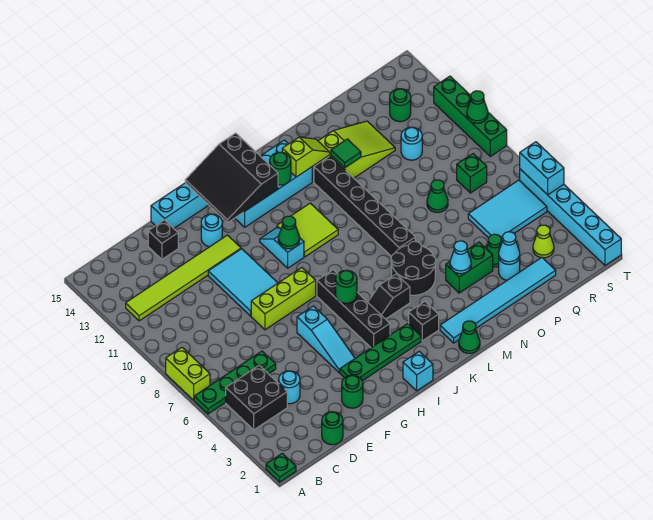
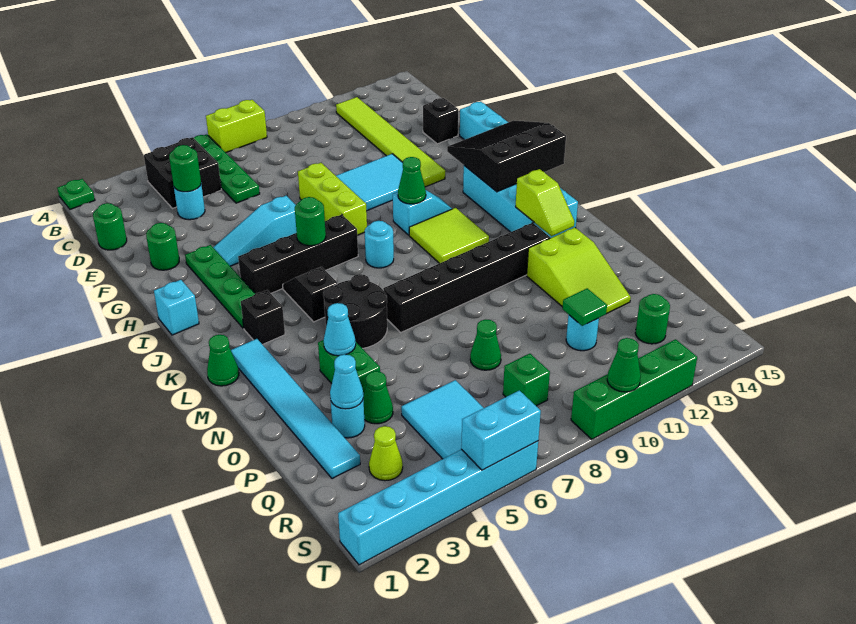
cyan round brick G13 level 1 -> cyan round brick J8 level 1
green round brick K13 level 2 -> green round brick D4 level 2
green tile N12 level 2 -> green tile Q11 level 2

